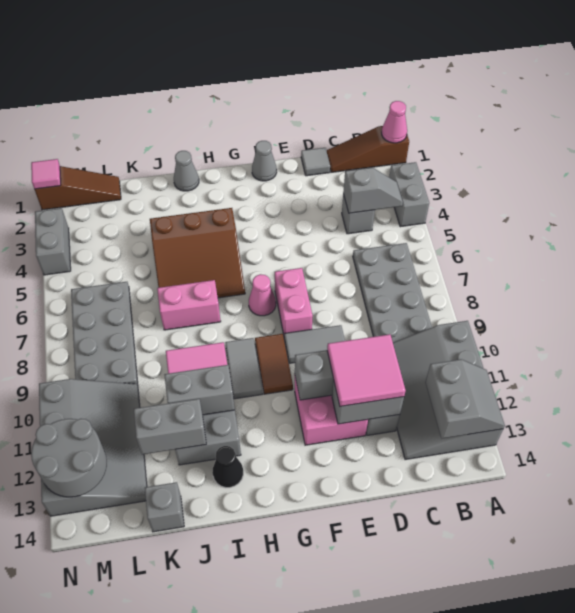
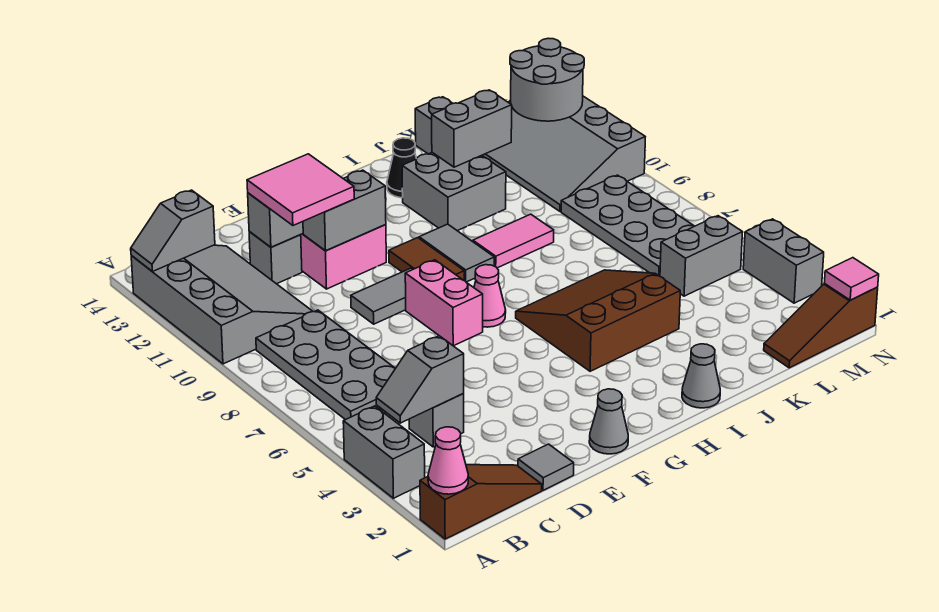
grey slope A12:B13 level 2 top B -> grey slope A13:B13 level 2 top B
pink brick I7:J7 level 1 -> none
grey brick I11:J11 level 2 -> grey brick L5:M5 level 1

